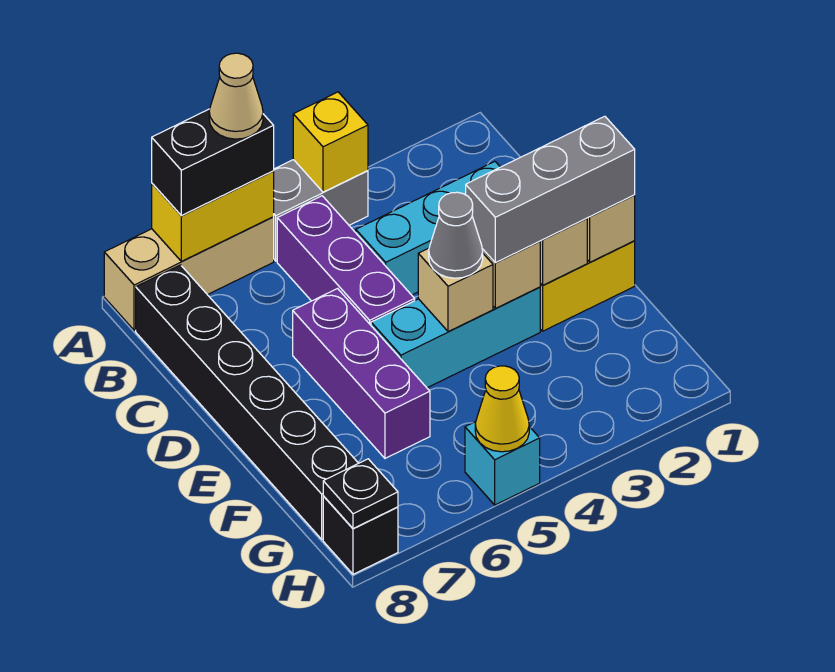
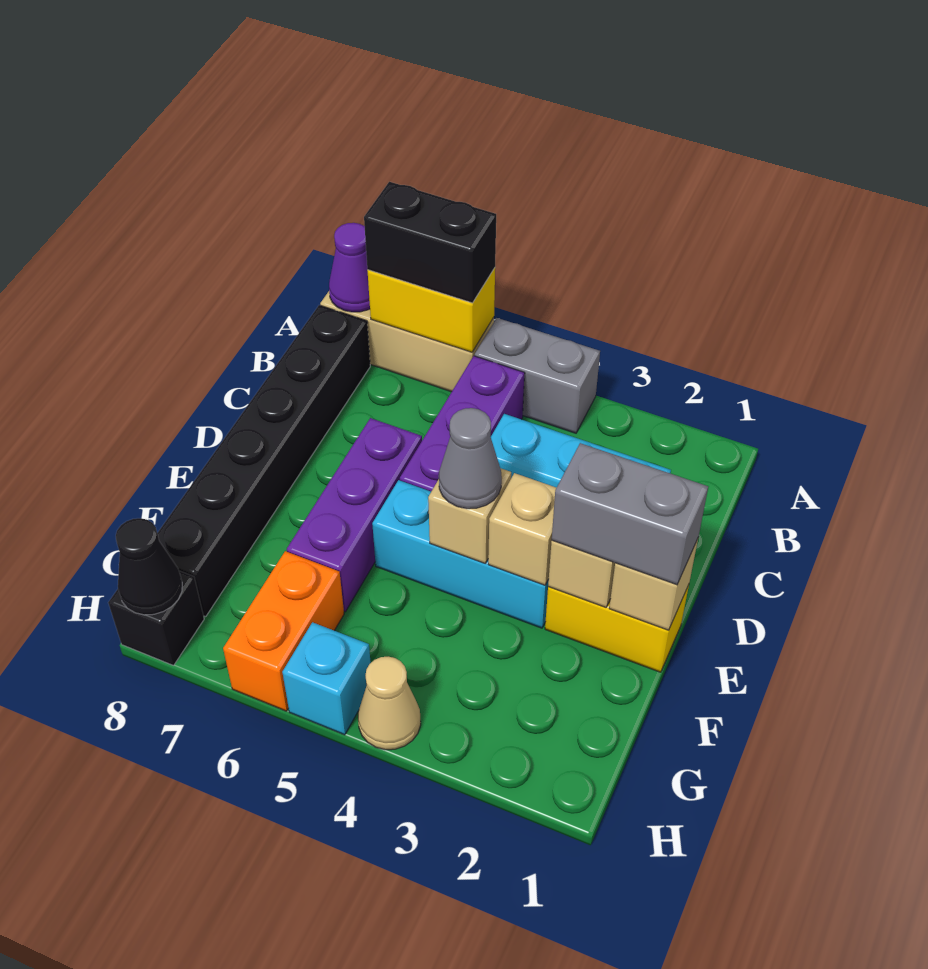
yellow brick A4 level 2 -> none
tan cone A6 level 4 -> tan cone H4 level 1
none -> purple cone A8 level 2
grey brick E1:E3 level 3 -> grey brick E1:E2 level 3
none -> orange brick G6:H6 level 1
yellow cone H5 level 2 -> none
black plate H8 level 2 -> black cone H8 level 2

